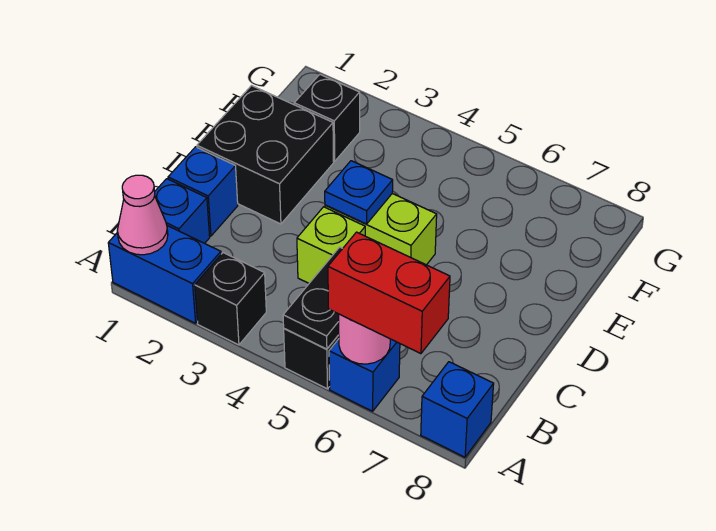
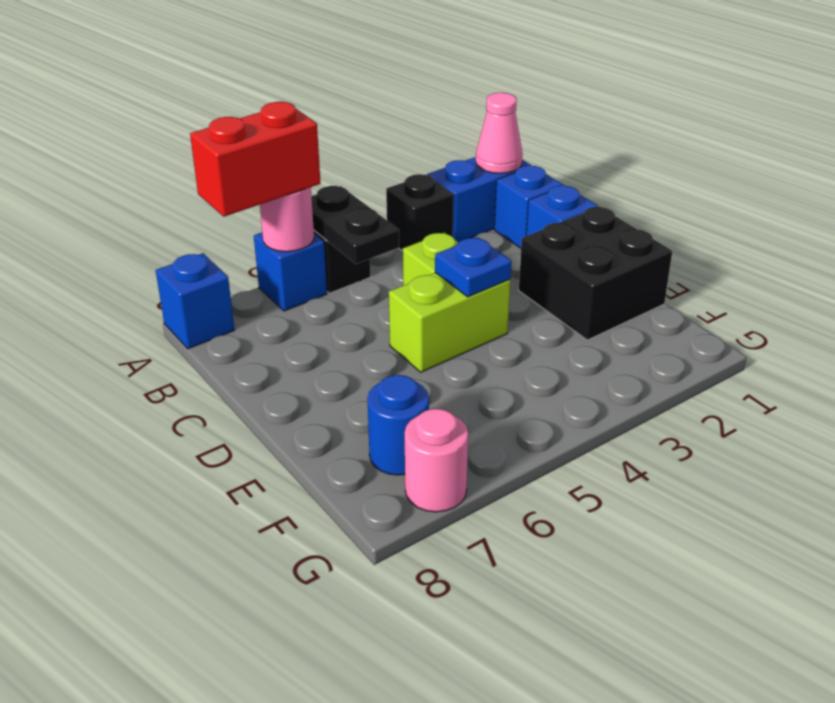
black brick F2 level 1 -> none
none -> blue round brick F7 level 1
none -> pink round brick G7 level 1

